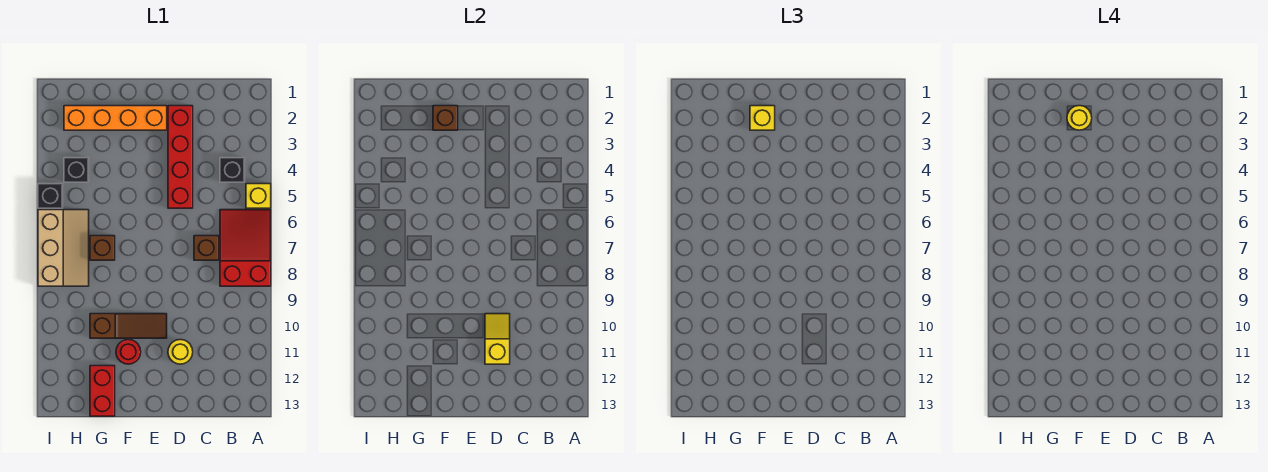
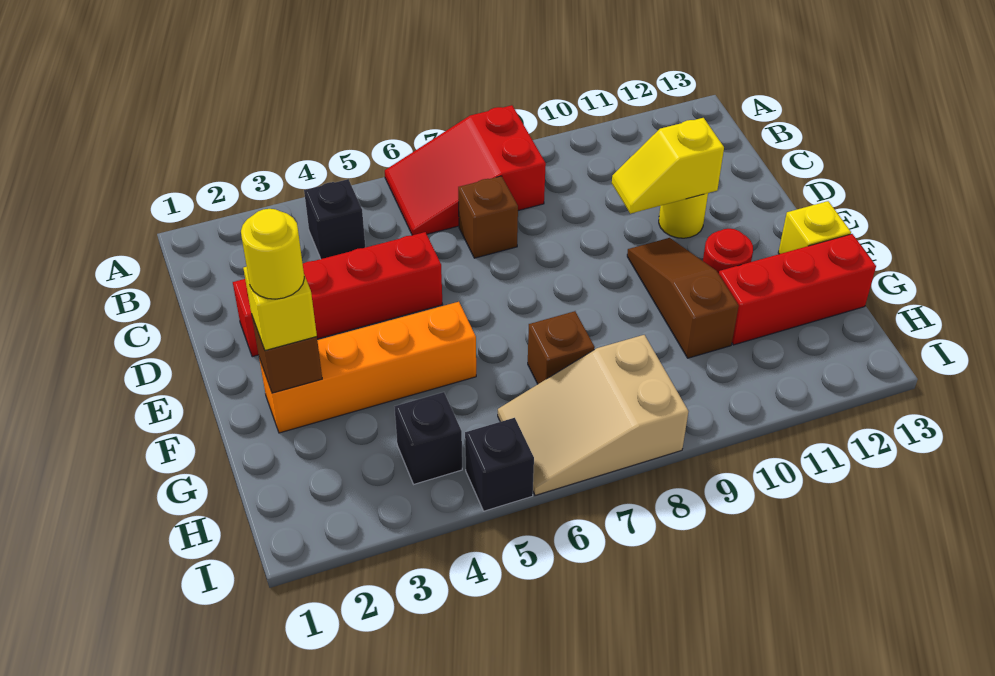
yellow brick A5 level 1 -> yellow brick F13 level 1
orange brick E2:H2 level 1 -> orange brick F2:F5 level 1
red brick G12:G13 level 1 -> red brick G11:G13 level 1
tan slope H6:I8 level 1 top I -> tan slope H6:I8 level 1 top 8

